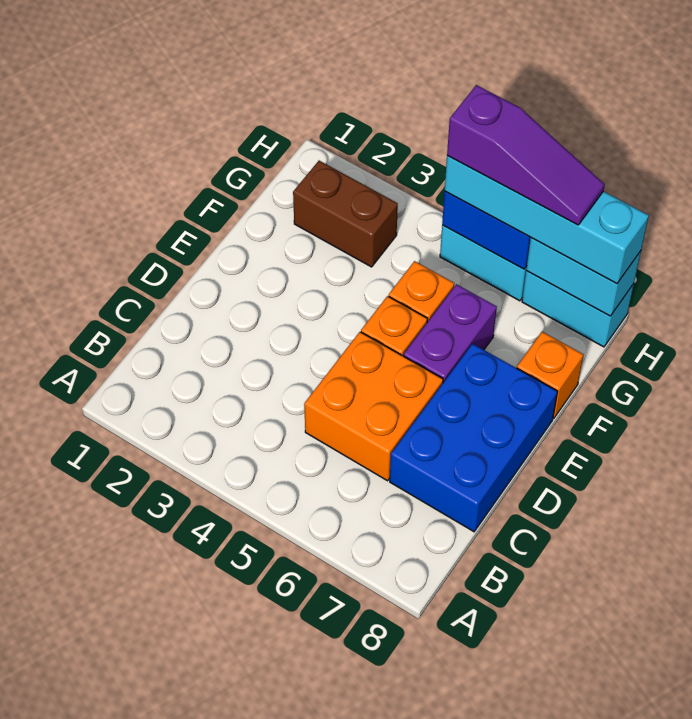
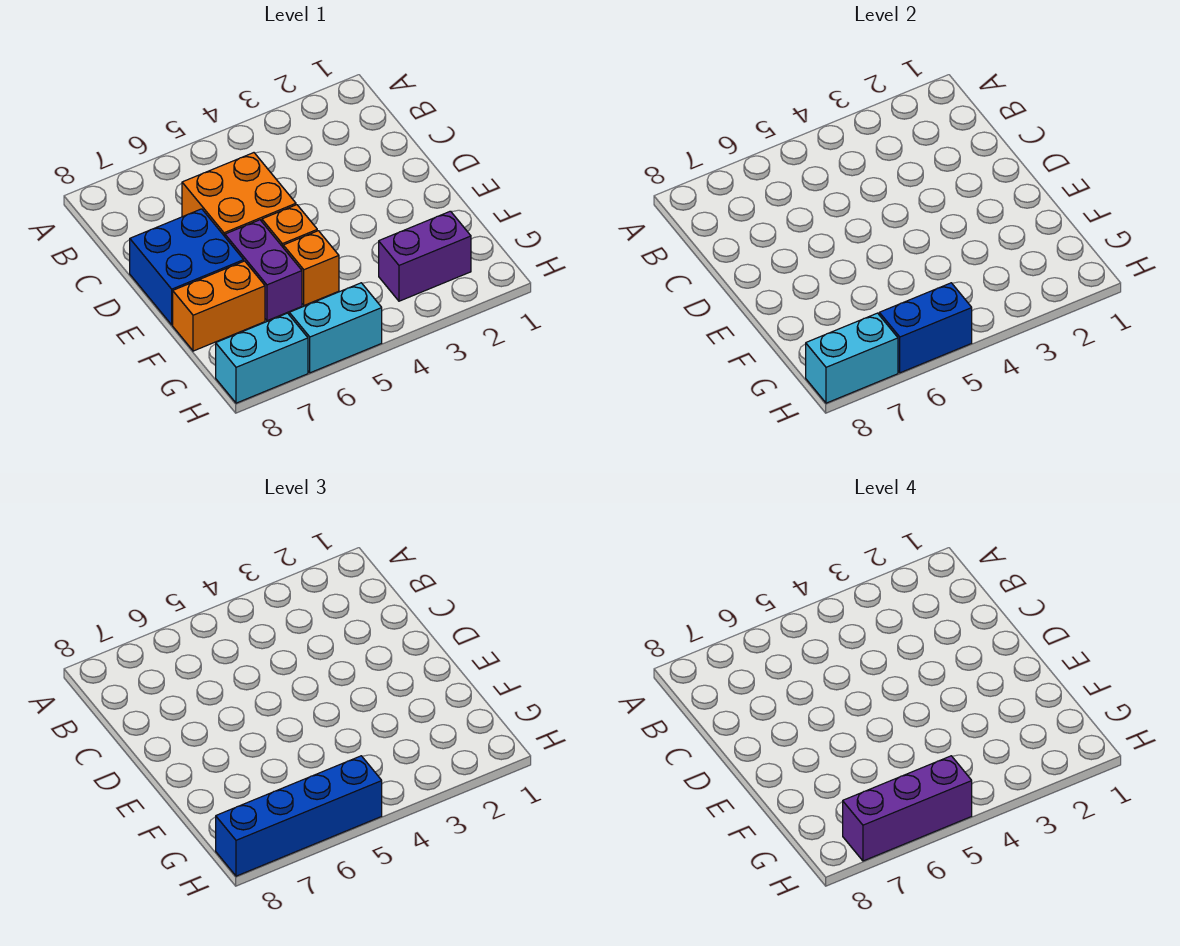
blue brick C7:E8 level 1 -> blue brick D7:E8 level 1
orange brick F8 level 1 -> orange brick F7:F8 level 1
brown brick G2:G3 level 1 -> purple brick G2:G3 level 1
cyan brick H5:H8 level 3 -> blue brick H5:H8 level 3
purple slope H5:H7 level 4 top 5 -> purple brick H5:H7 level 4

